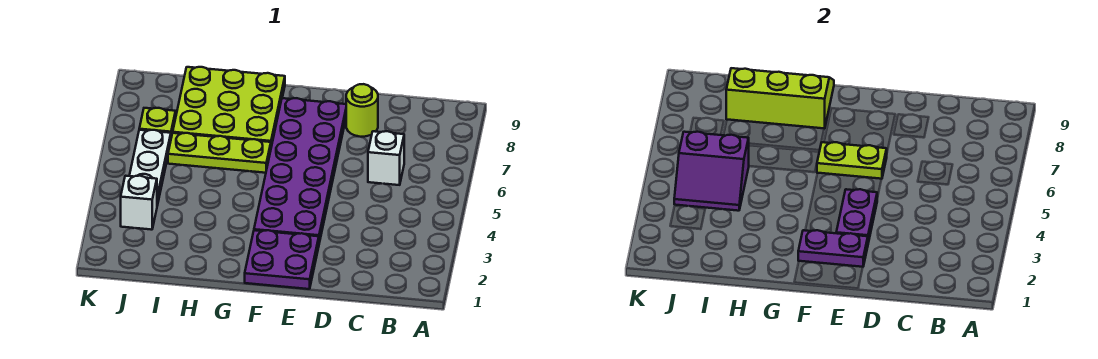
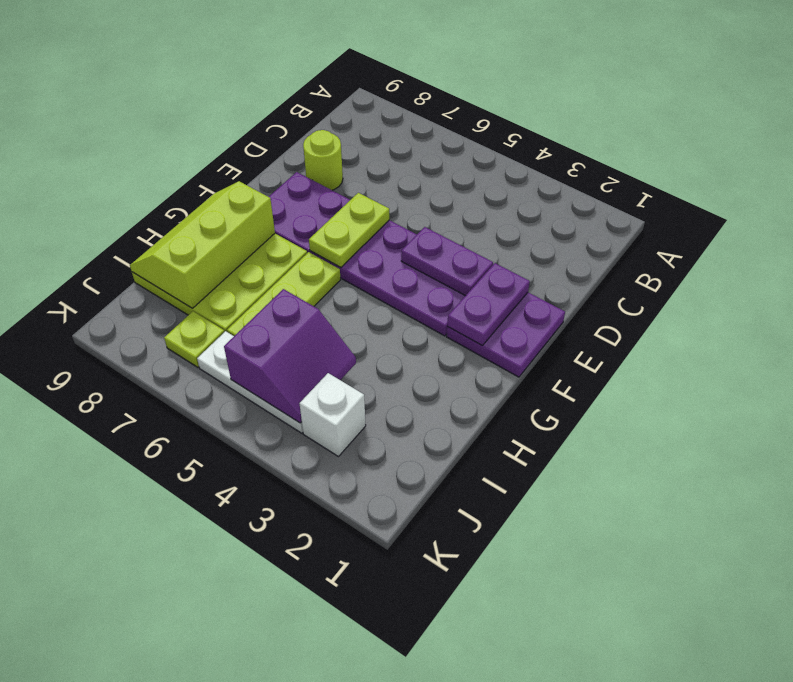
white brick C6 level 1 -> none

